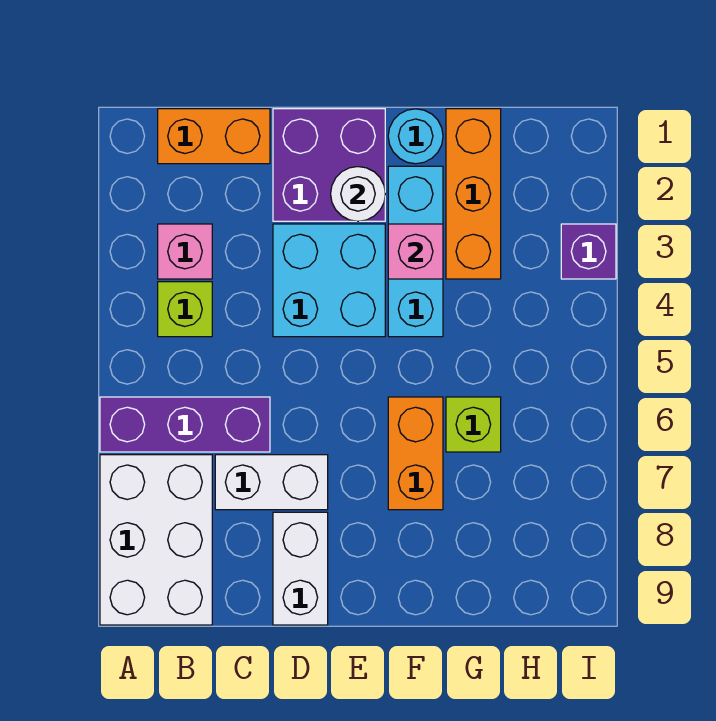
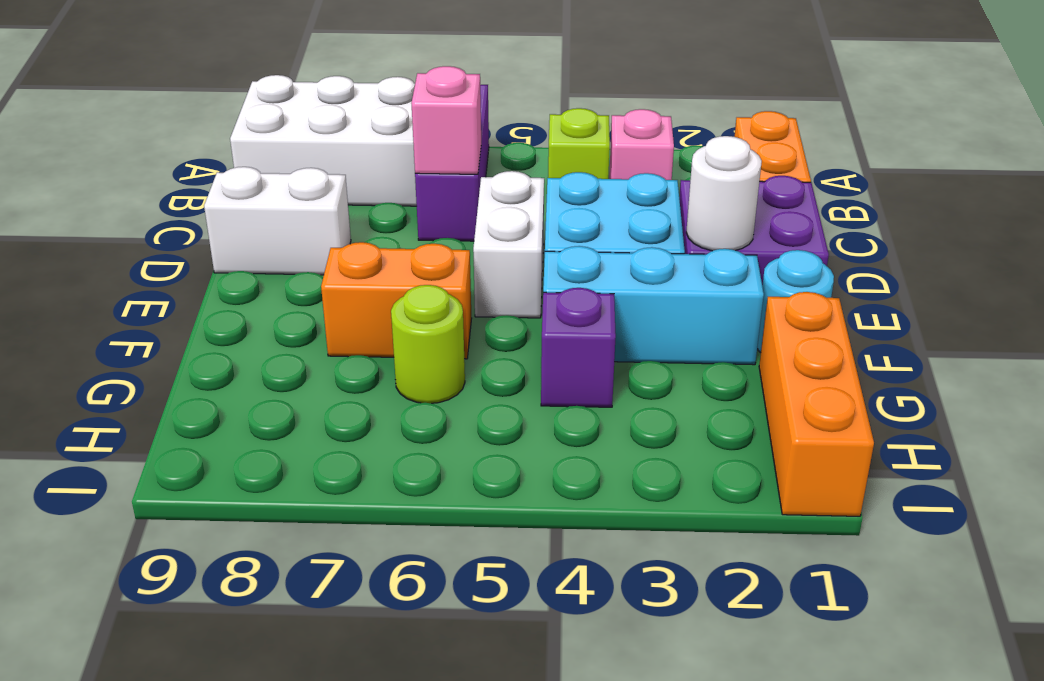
white brick C7:D7 level 1 -> white brick D5:E5 level 1
pink brick F3 level 2 -> pink brick C6 level 2
orange brick G1:G3 level 1 -> orange brick G1:I1 level 1
lime brick G6 level 1 -> lime round brick G6 level 1
purple brick I3 level 1 -> purple brick G4 level 1

